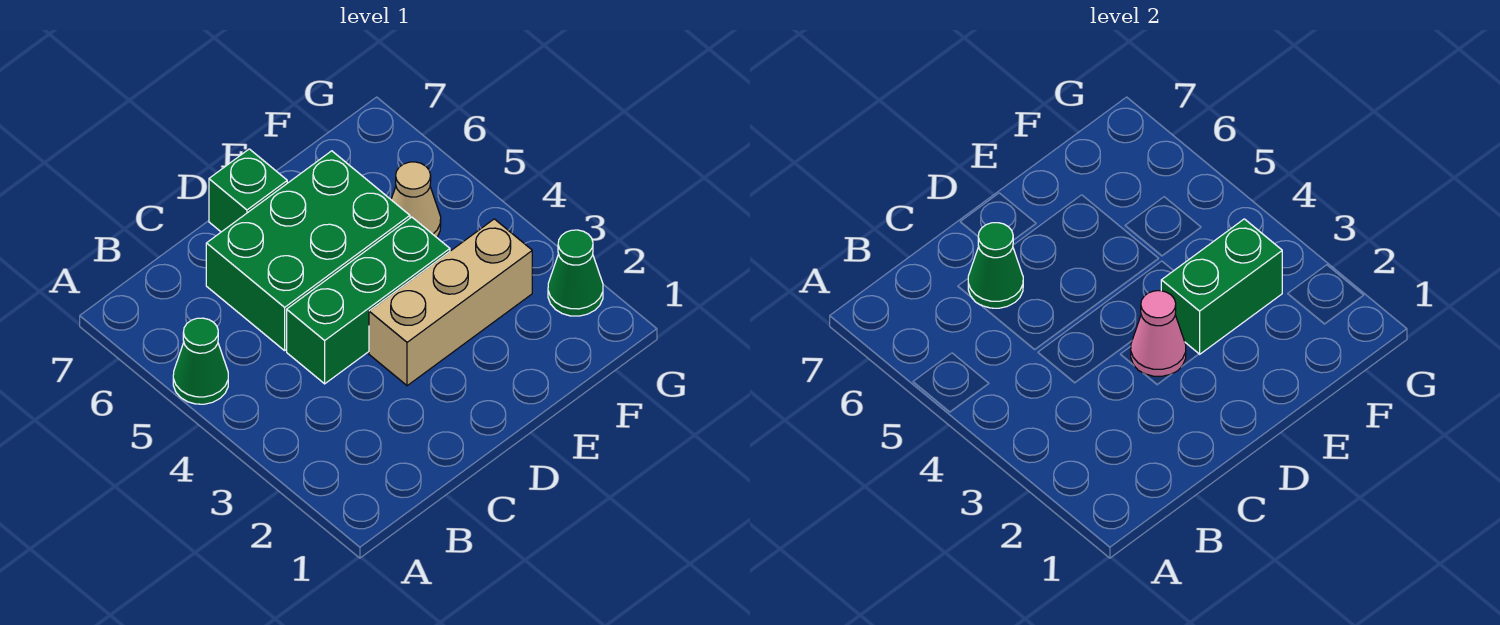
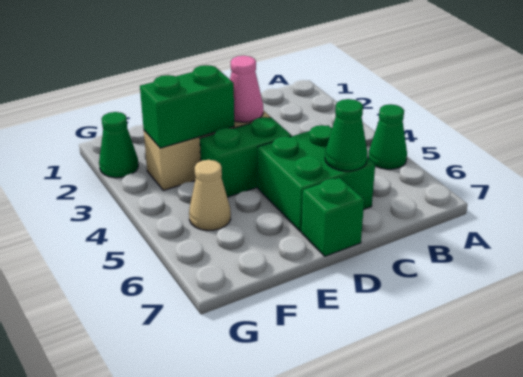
green brick C4:E4 level 1 -> green brick D4:E4 level 1
green brick C5:E6 level 1 -> green brick C5:D6 level 1

